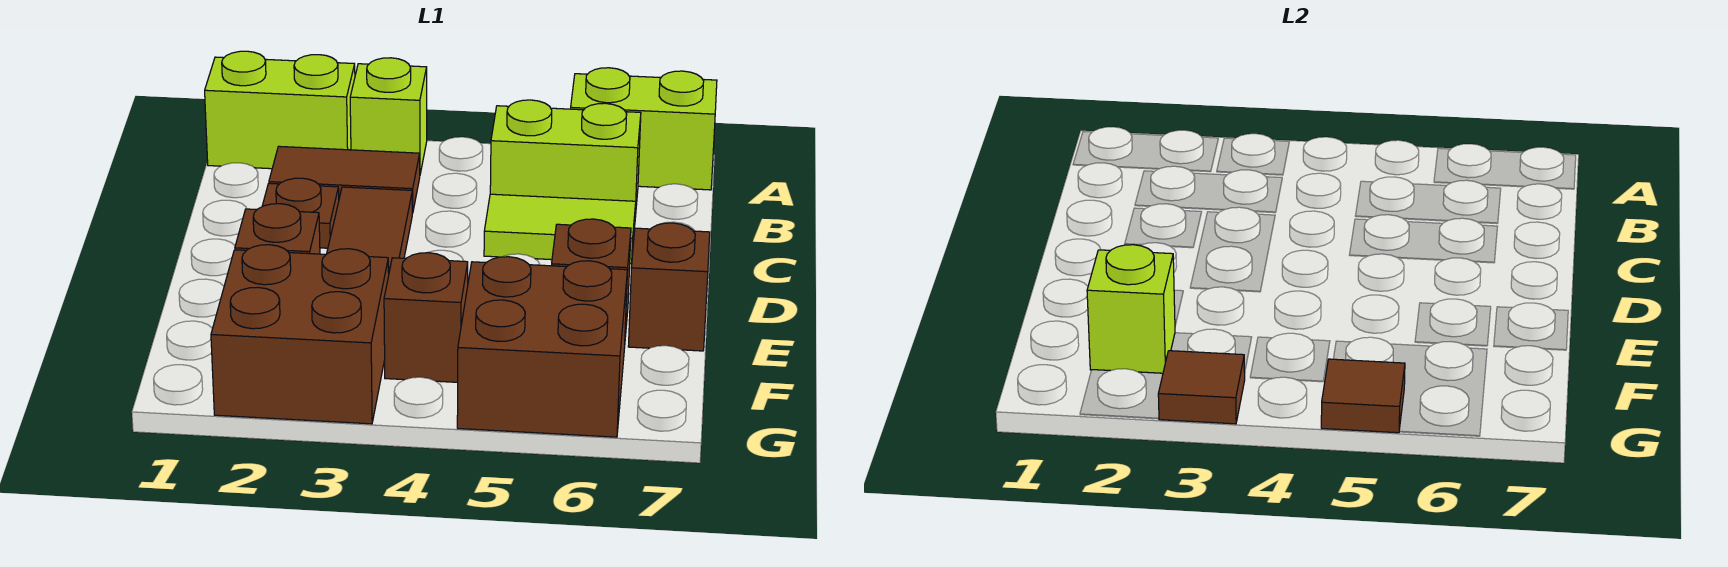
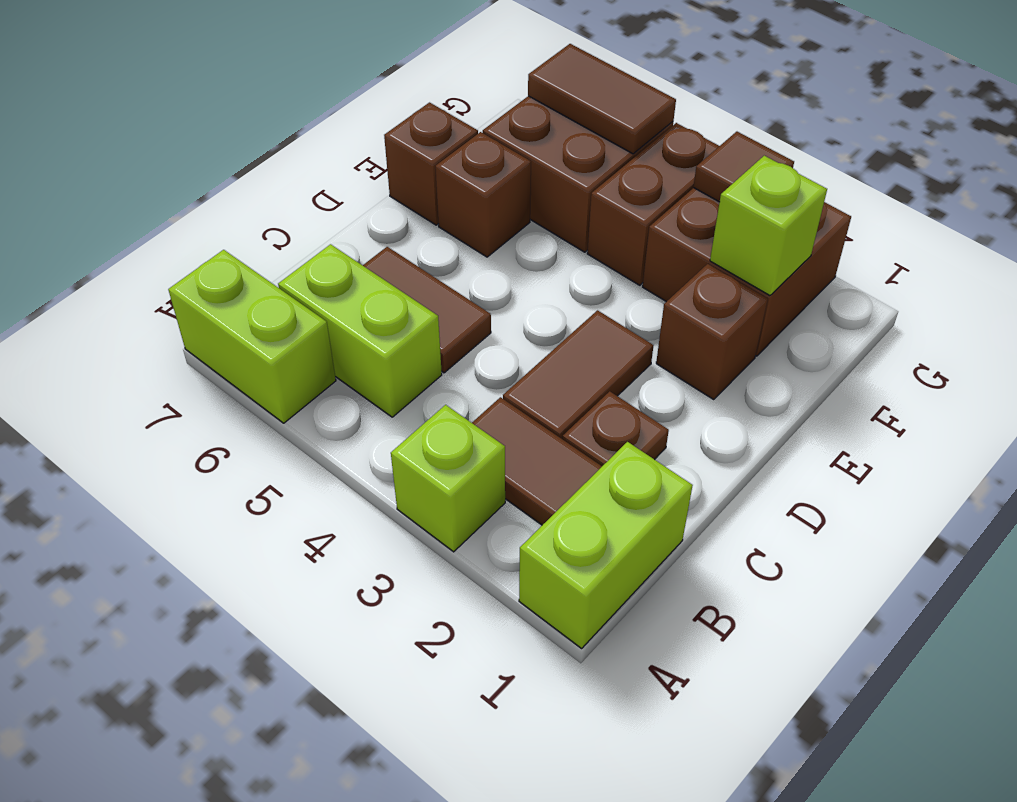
lime brick A1:A2 level 1 -> lime brick A1:B1 level 1
lime tile C5:C6 level 1 -> brown tile C5:C6 level 1
brown brick F4 level 1 -> brown brick F4:G4 level 1
brown tile G5 level 2 -> brown tile G5:G6 level 2

